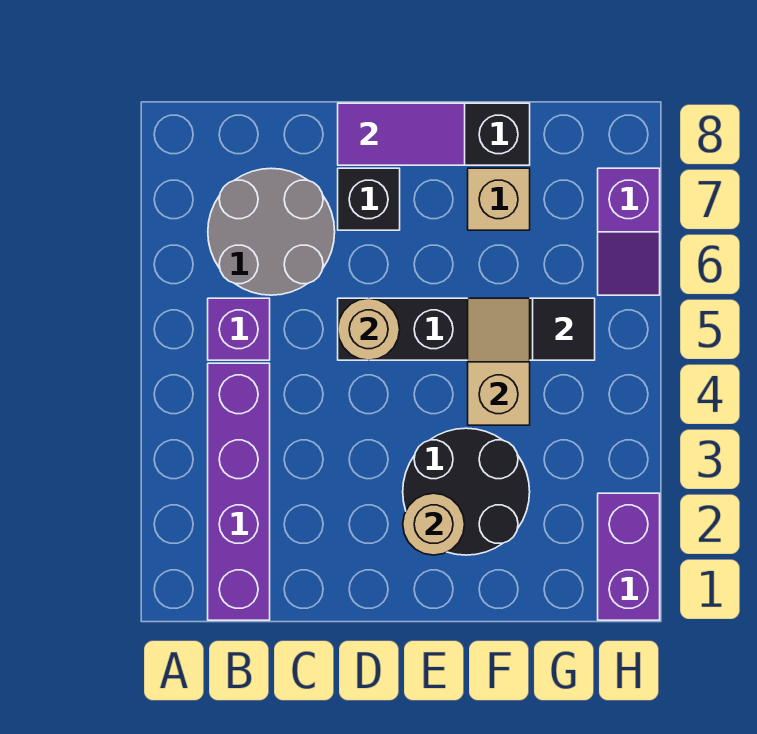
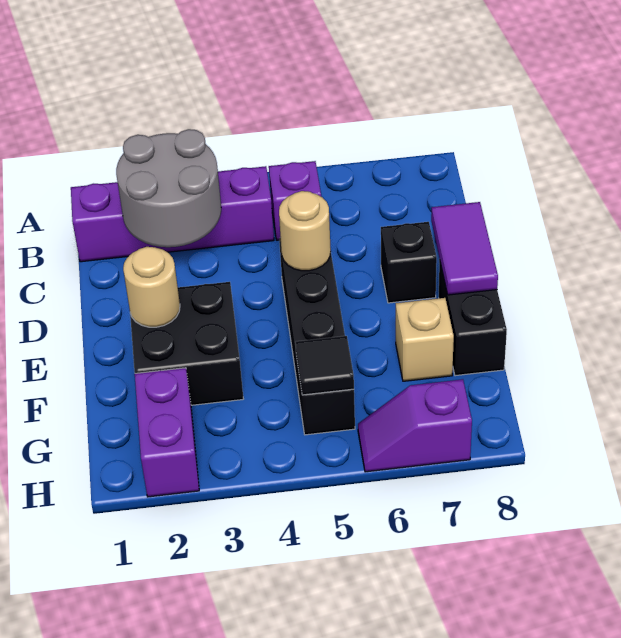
grey round brick B6:C7 level 1 -> grey round brick B2:C3 level 2
black round brick E2:F3 level 1 -> black brick E2:F3 level 1
tan slope F4:F5 level 2 top 4 -> none
purple brick H1:H2 level 1 -> purple brick G2:H2 level 1

